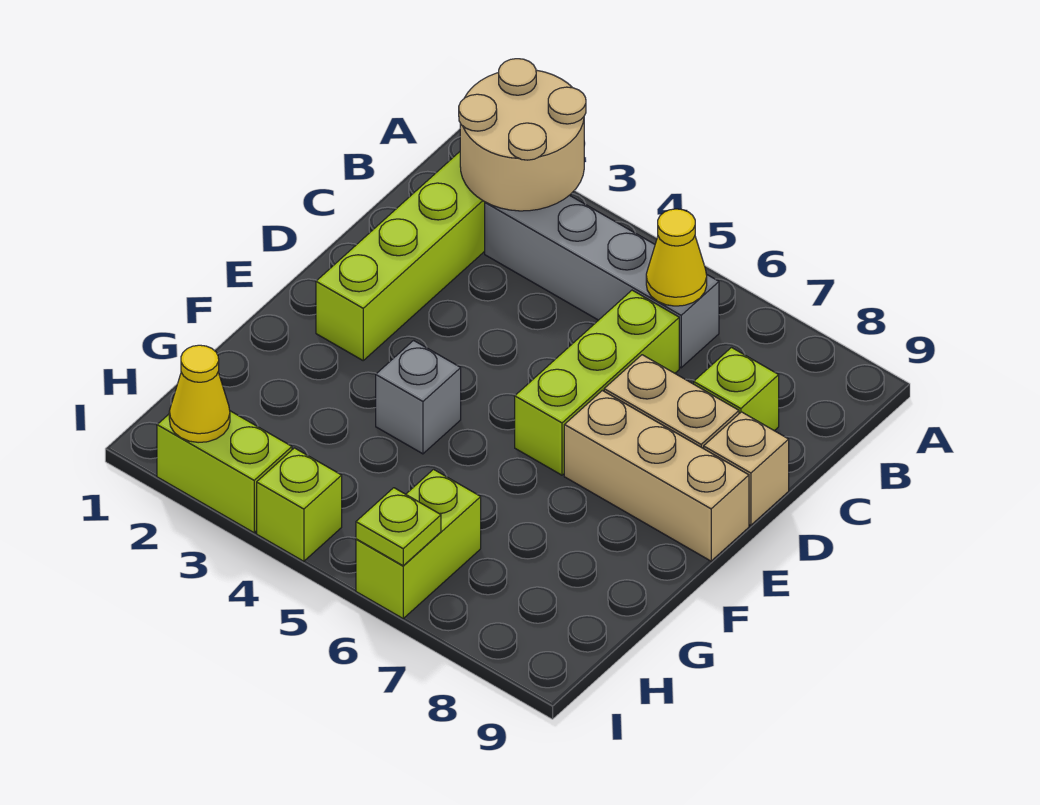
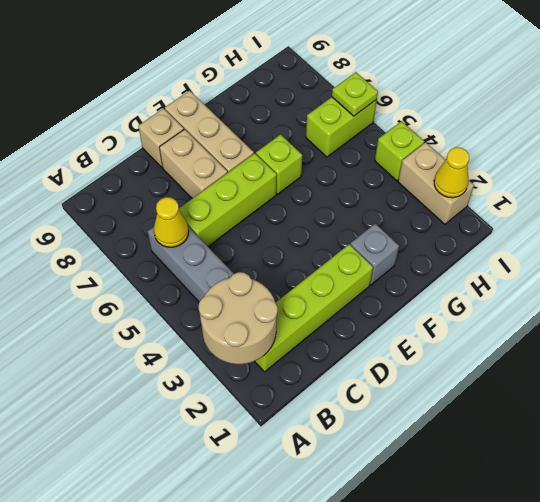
lime brick C8 level 1 -> lime brick F6 level 1
grey brick F4 level 1 -> grey brick F2 level 1
lime brick I2:I3 level 1 -> tan brick I2:I3 level 1

